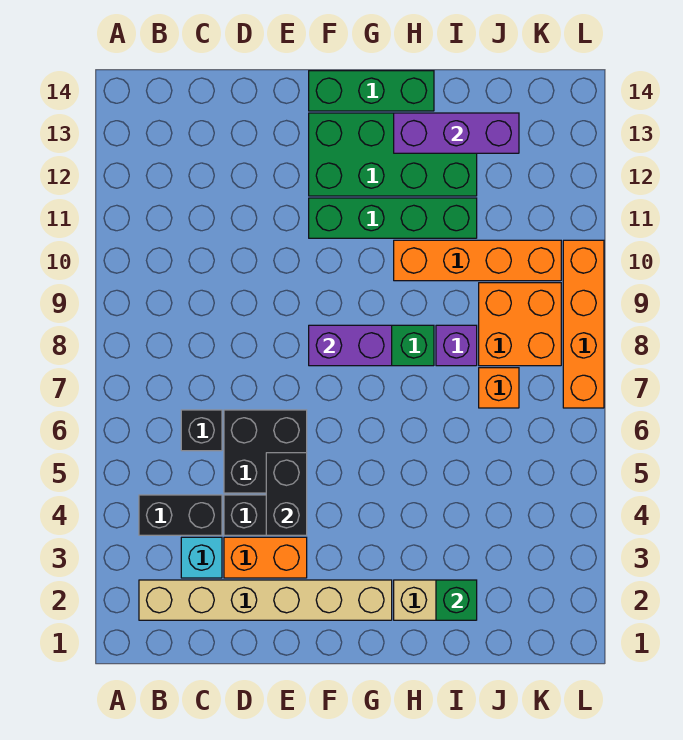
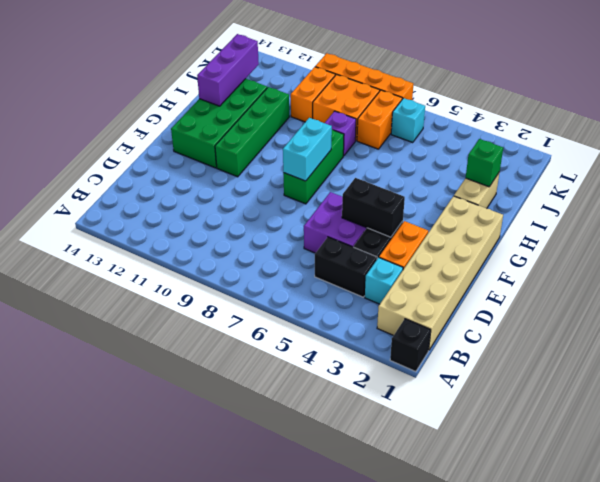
tan brick B2:G2 level 1 -> tan brick B1:G2 level 1
black brick B4:C4 level 1 -> black brick C4:C5 level 1
black brick C6 level 1 -> black brick A1 level 1
black brick D5:E6 level 1 -> purple brick D5:E6 level 1
purple brick F8:G8 level 2 -> cyan brick F8:G8 level 2
green brick F14:H14 level 1 -> none
orange brick H10:K10 level 1 -> orange brick J10:K10 level 1
orange brick J7 level 1 -> orange brick J7:K7 level 1
none -> cyan brick K6 level 1

